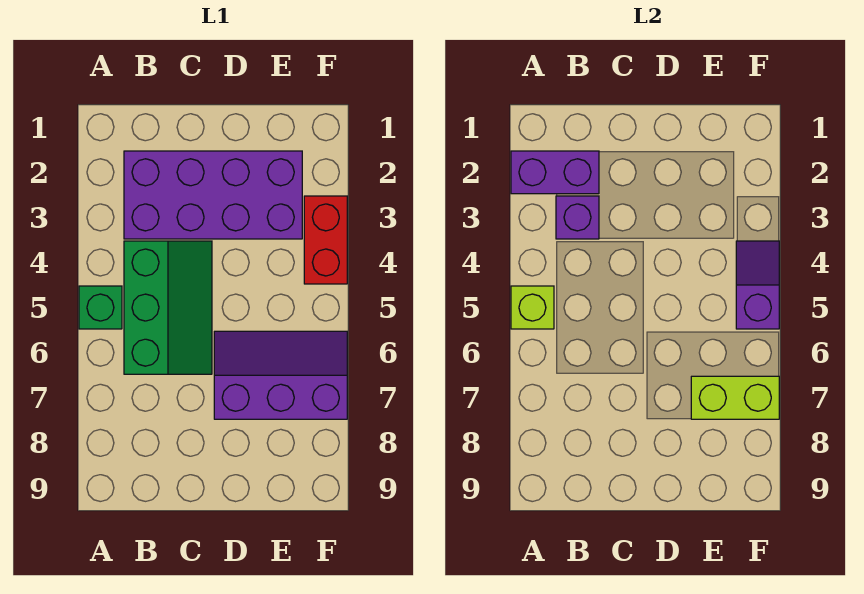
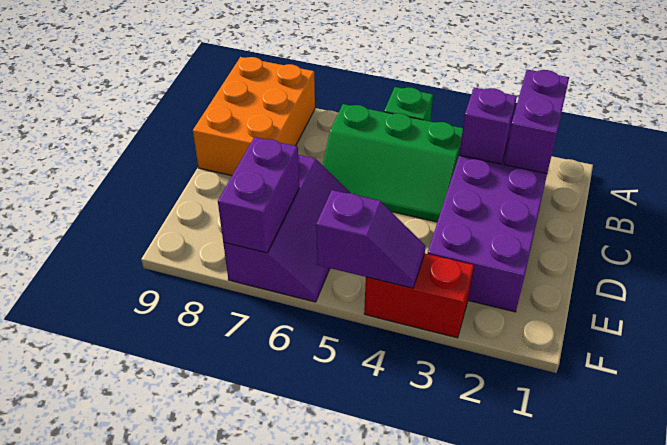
lime brick A5 level 2 -> none
none -> orange brick A8:C9 level 1
lime brick E7:F7 level 2 -> purple brick E7:F7 level 2

